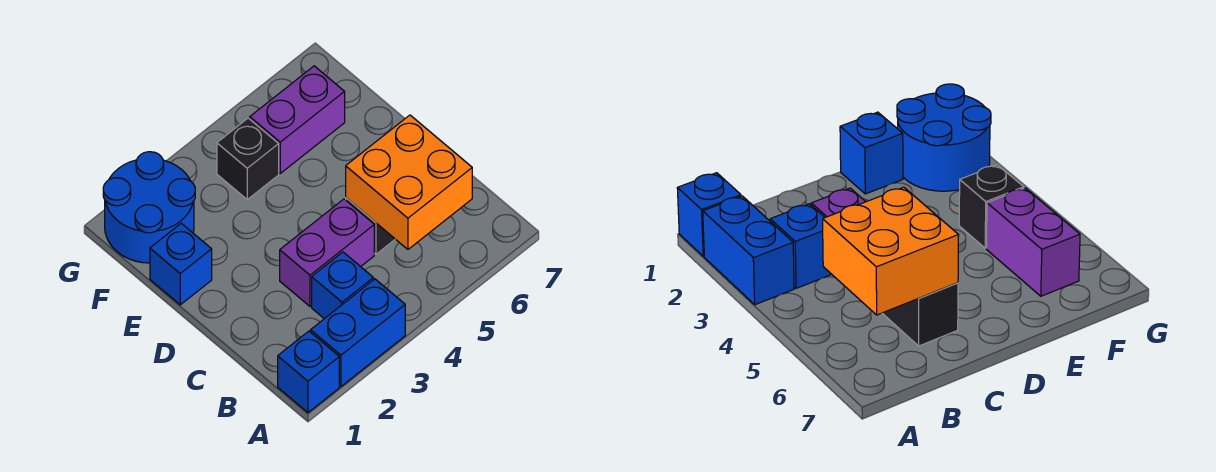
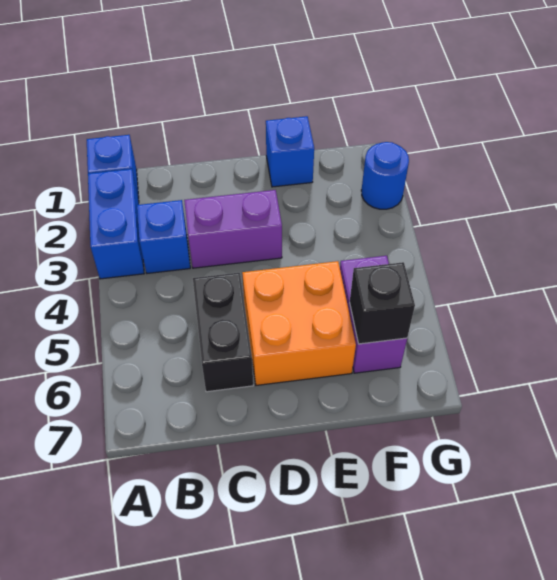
orange brick B5:C6 level 2 -> orange brick D5:E6 level 1
purple brick C3:C4 level 1 -> purple brick C3:D3 level 1
blue round brick F1:G2 level 1 -> blue round brick G2 level 1
black brick F4 level 1 -> black brick F6 level 2

